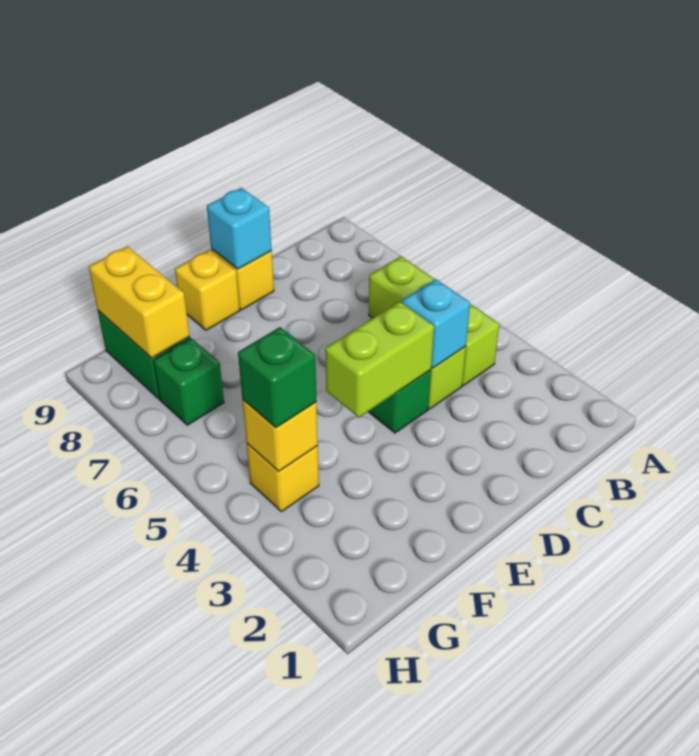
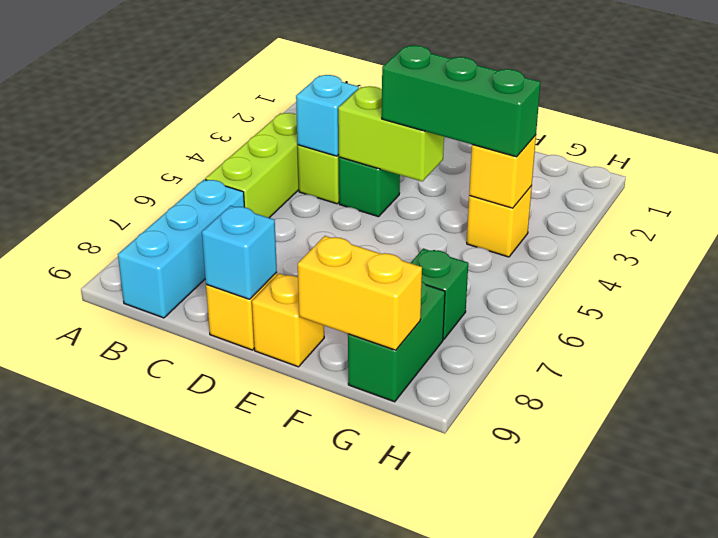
none -> cyan brick B7:B9 level 1
green brick G4 level 3 -> green brick E4:G4 level 3
yellow brick G8:G9 level 2 -> yellow brick F9:G9 level 2

